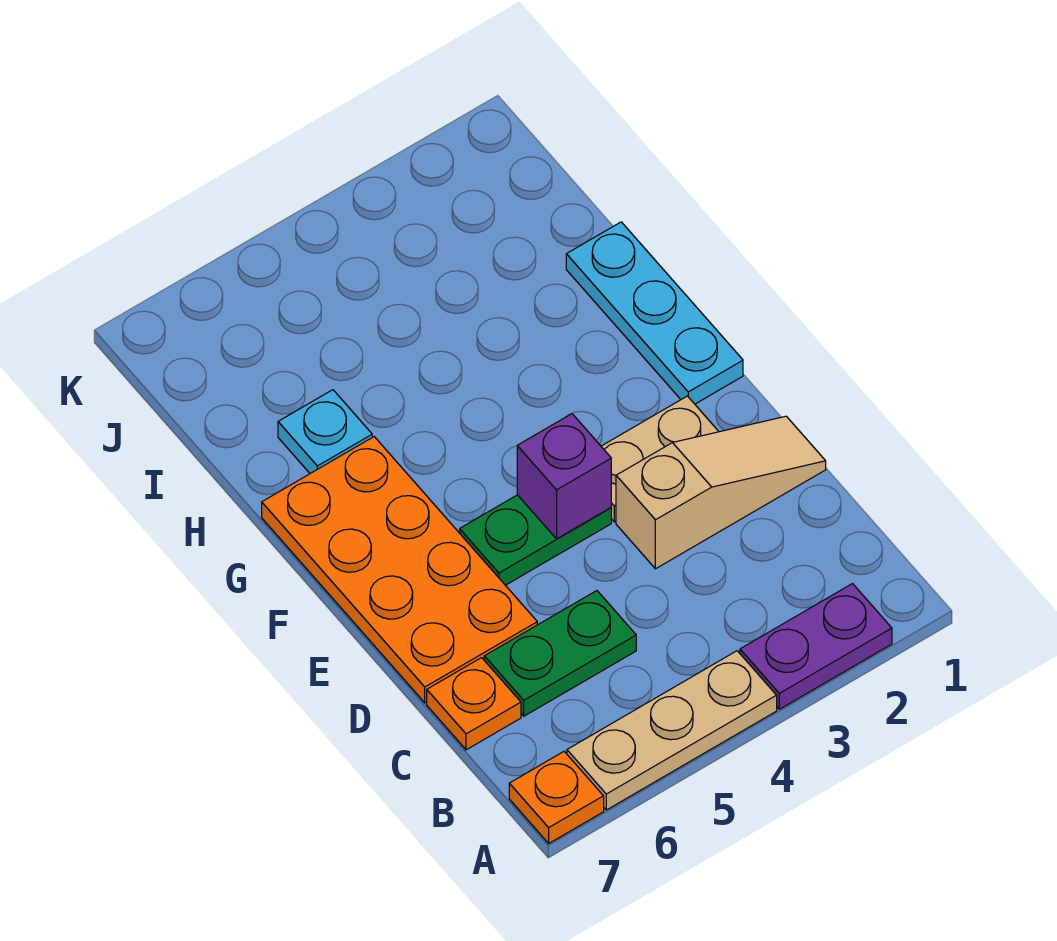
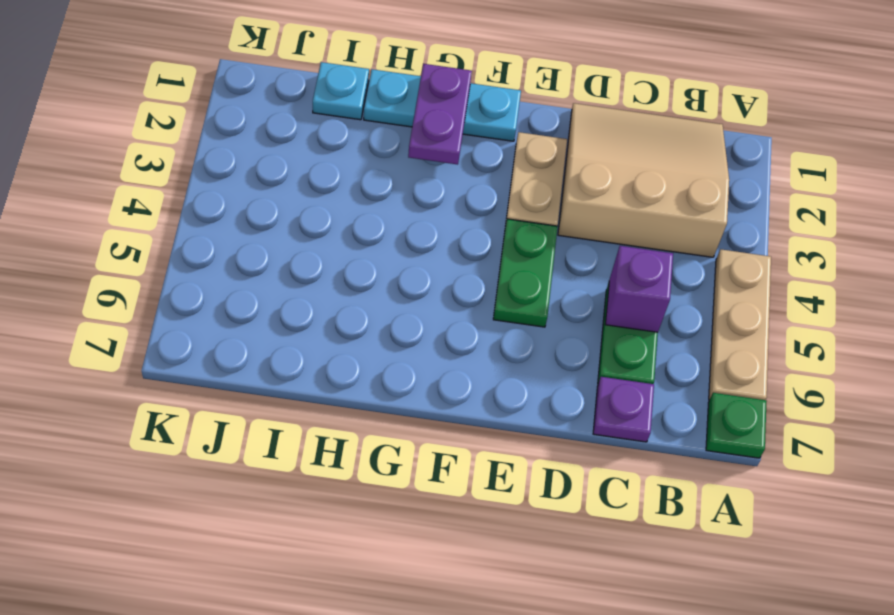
purple plate A2:A3 level 1 -> purple plate G1:G2 level 2
orange plate A7 level 1 -> green plate A7 level 1
orange plate C7 level 1 -> purple plate C7 level 1
tan slope D1:D3 level 1 top 3 -> tan slope B1:D3 level 1 top 3
orange plate D6:G7 level 1 -> none
purple brick E4 level 2 -> purple brick C5 level 2
cyan plate H6 level 1 -> cyan plate I1 level 1

